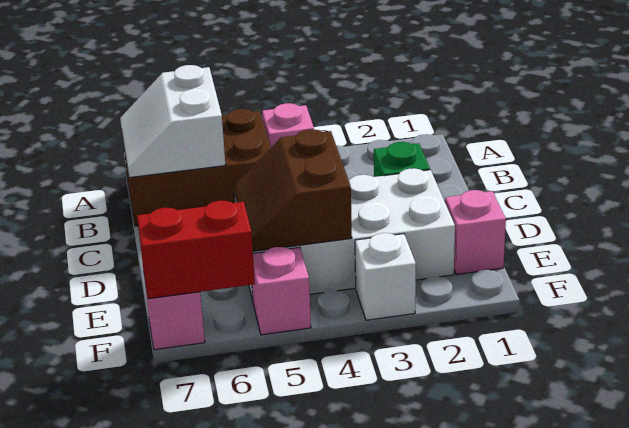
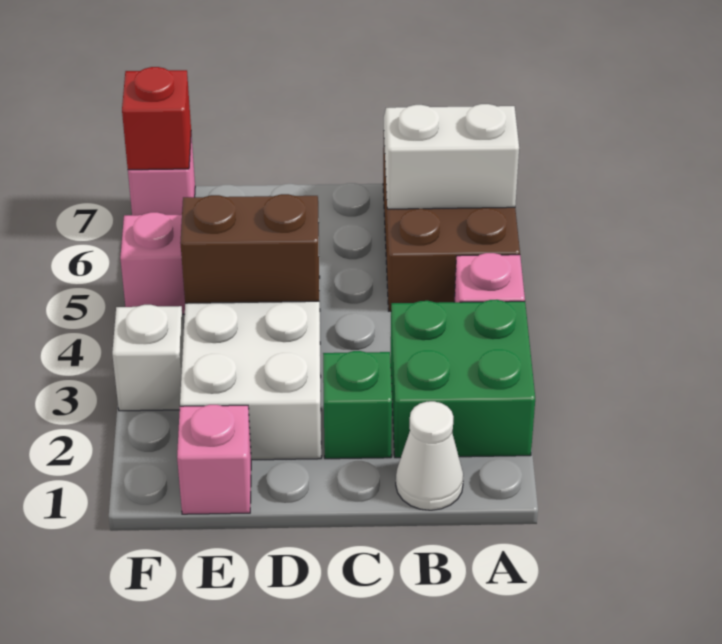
none -> green brick A2:B3 level 1
none -> white cone B1 level 1
red brick F6:F7 level 2 -> red brick F7 level 2

